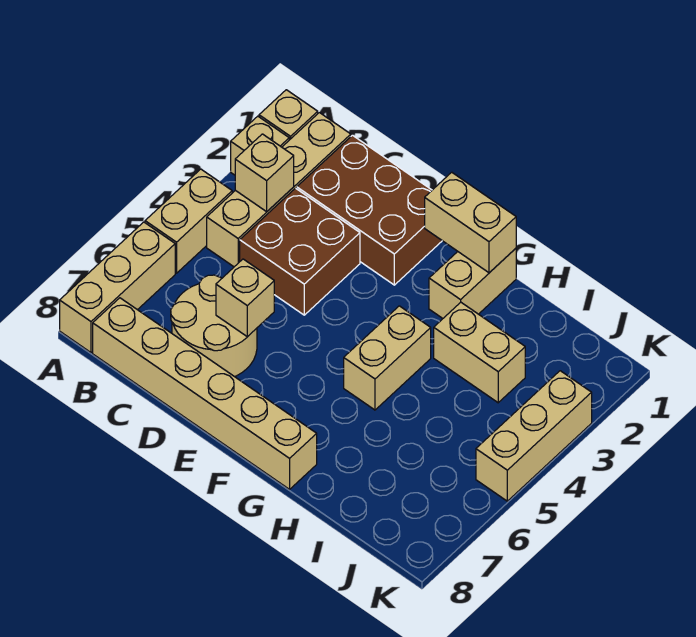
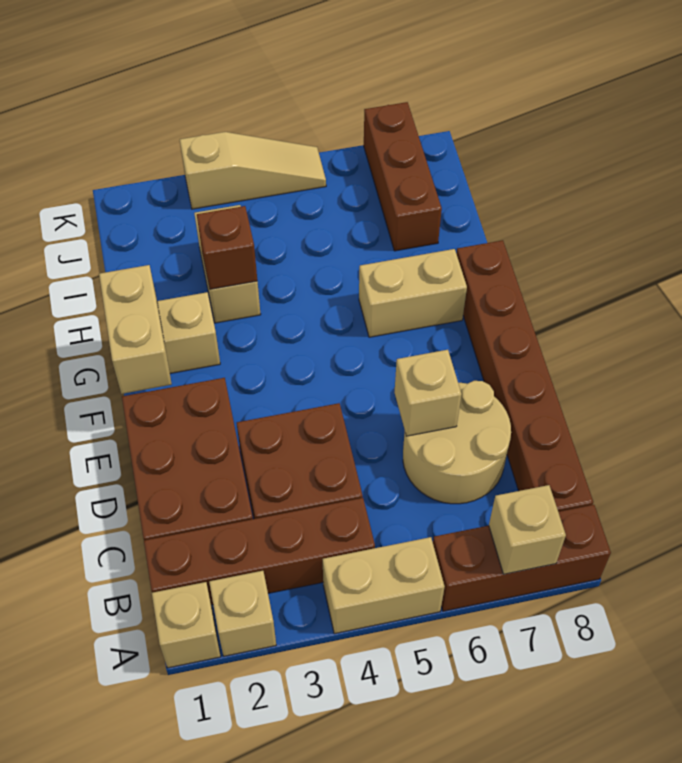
tan brick A6:A8 level 1 -> brown brick A6:A8 level 1
tan brick B1:B4 level 1 -> brown brick B1:B4 level 1
tan brick B3 level 2 -> tan brick A7 level 2
tan brick B8:G8 level 1 -> brown brick B8:G8 level 1
tan brick G4:G5 level 1 -> tan brick G6:G7 level 1
none -> brown brick H3 level 2
none -> brown brick I7:K7 level 1
tan brick K3:K5 level 1 -> tan slope K3:K5 level 1 top 3

